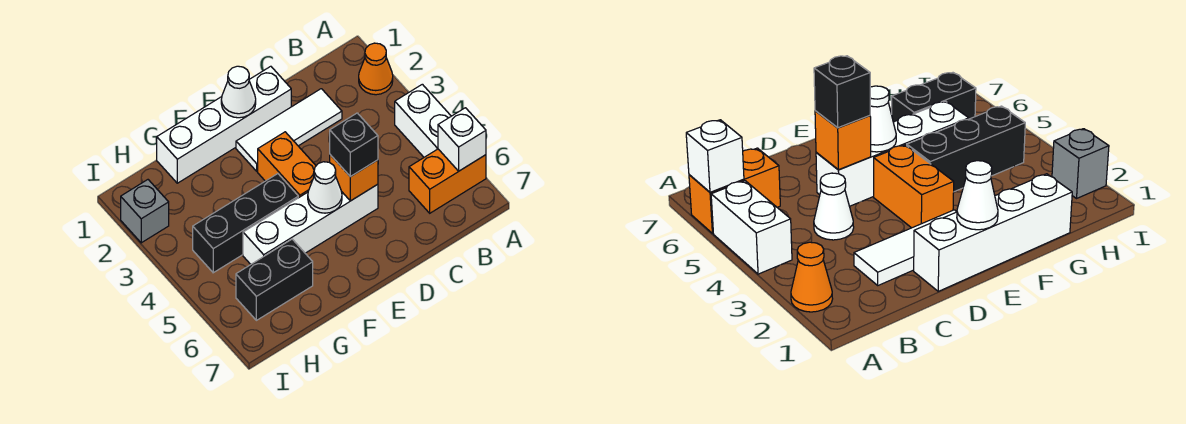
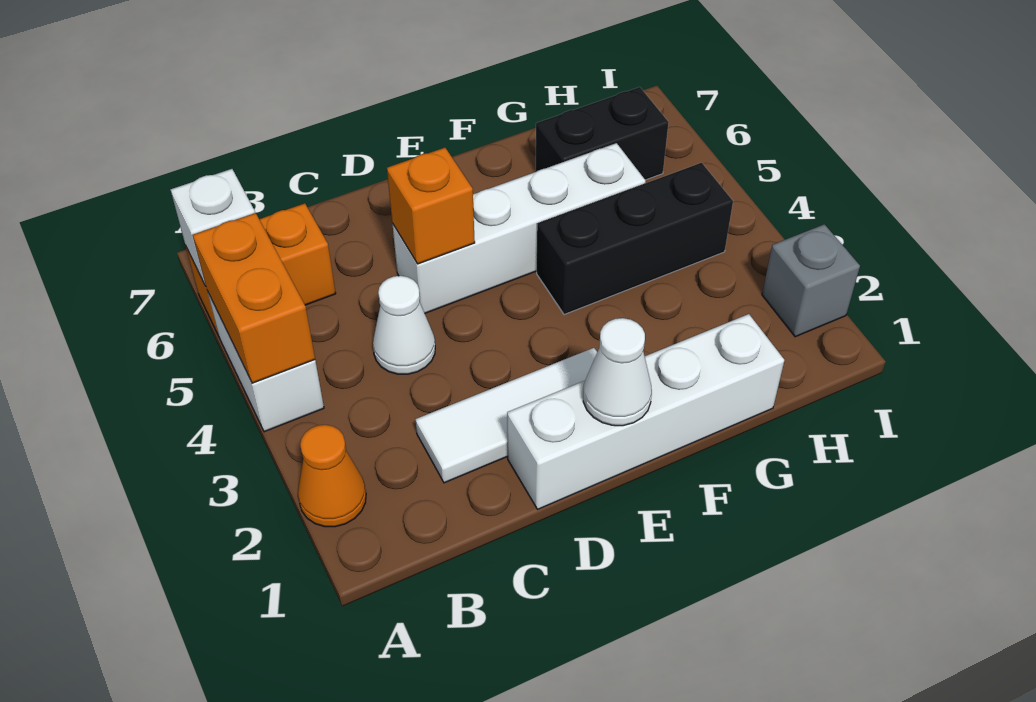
black brick D5 level 3 -> none
orange brick E3:E4 level 1 -> orange brick A4:A5 level 2
white cone E5 level 2 -> none

